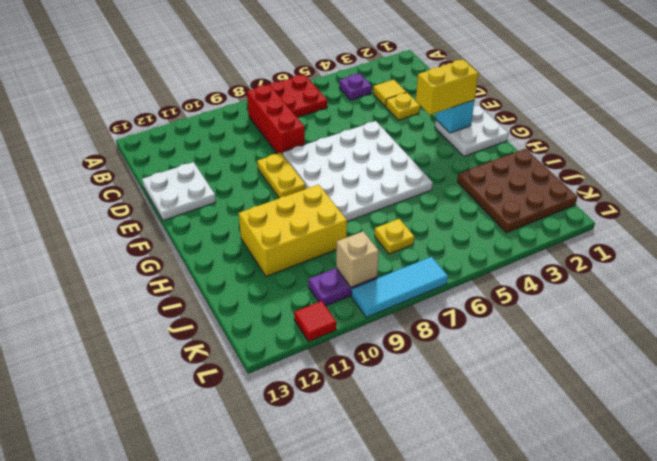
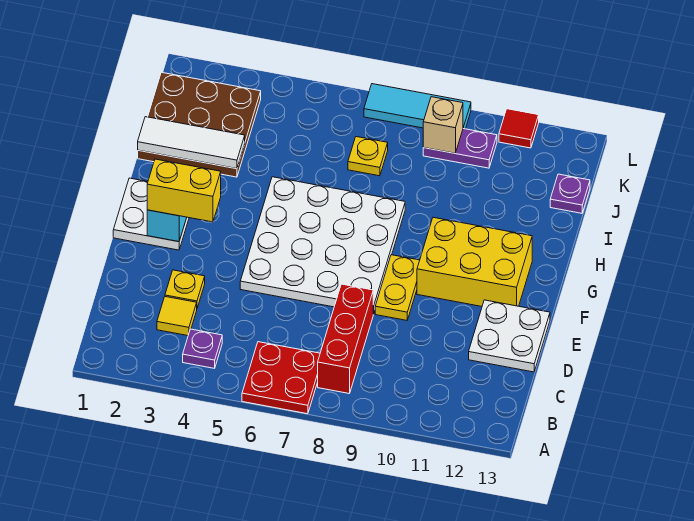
yellow brick H9:I11 level 1 -> yellow brick F10:G12 level 1
none -> white tile I1:I3 level 2
none -> purple plate J13 level 1

